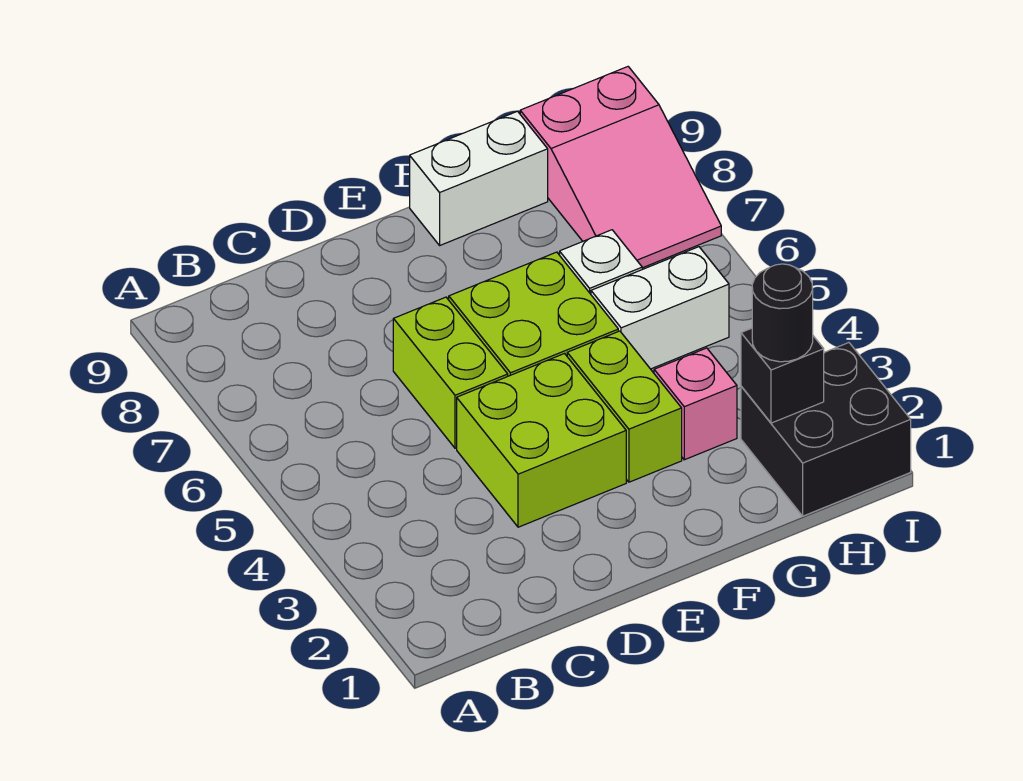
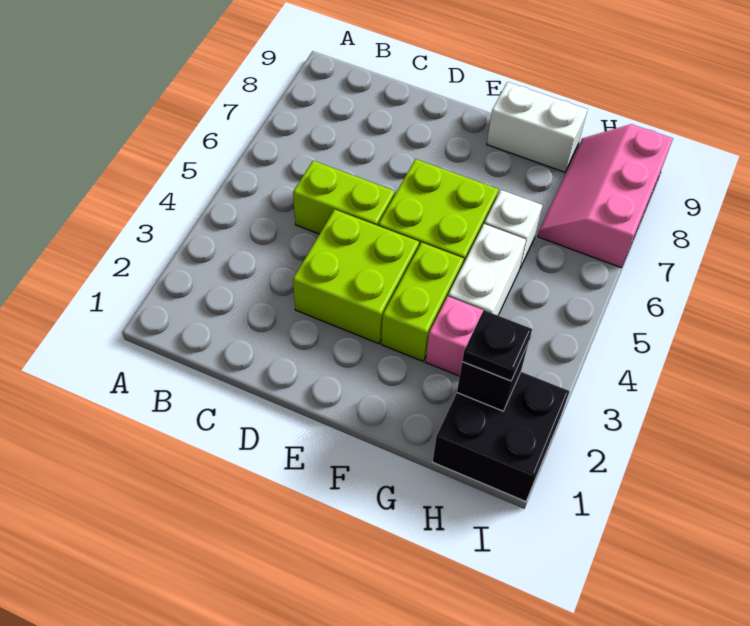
lime brick D5:D6 level 1 -> lime brick C5:D5 level 1
white brick G5:H5 level 1 -> white brick G4:G5 level 1
black round brick H2 level 3 -> black plate H2 level 3
pink slope H7:I9 level 1 top 9 -> pink slope H7:I9 level 1 top I

